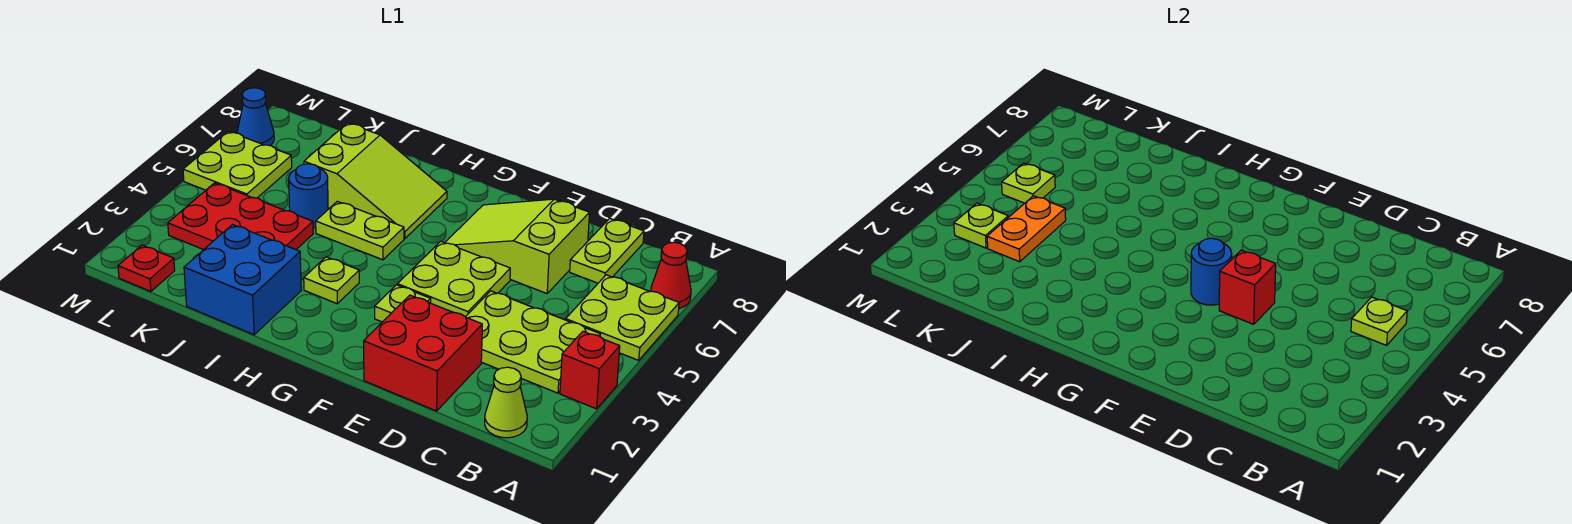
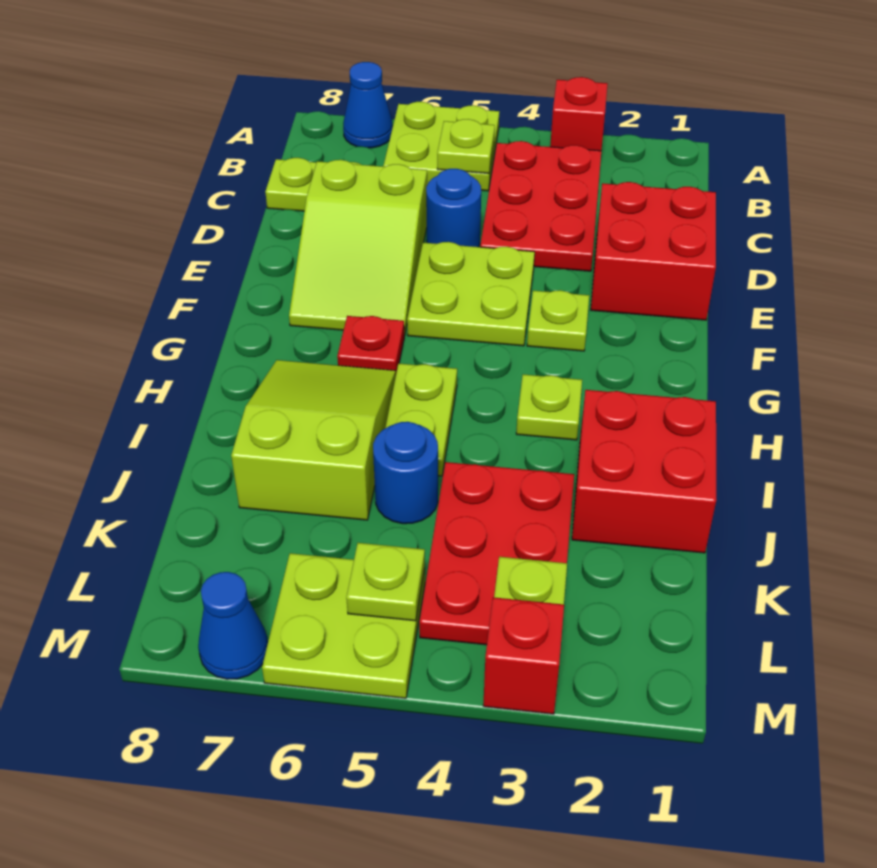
red cone A7 level 1 -> blue cone A7 level 1
lime cone B1 level 1 -> none
lime plate B3:D4 level 1 -> red plate B3:D4 level 1
red brick E4 level 2 -> red brick M3 level 1
blue round brick F4 level 2 -> blue round brick D5 level 1
blue brick I1:J2 level 1 -> red brick I1:J2 level 1
orange plate K3:K4 level 2 -> none
red plate L1 level 1 -> red plate G6 level 1

